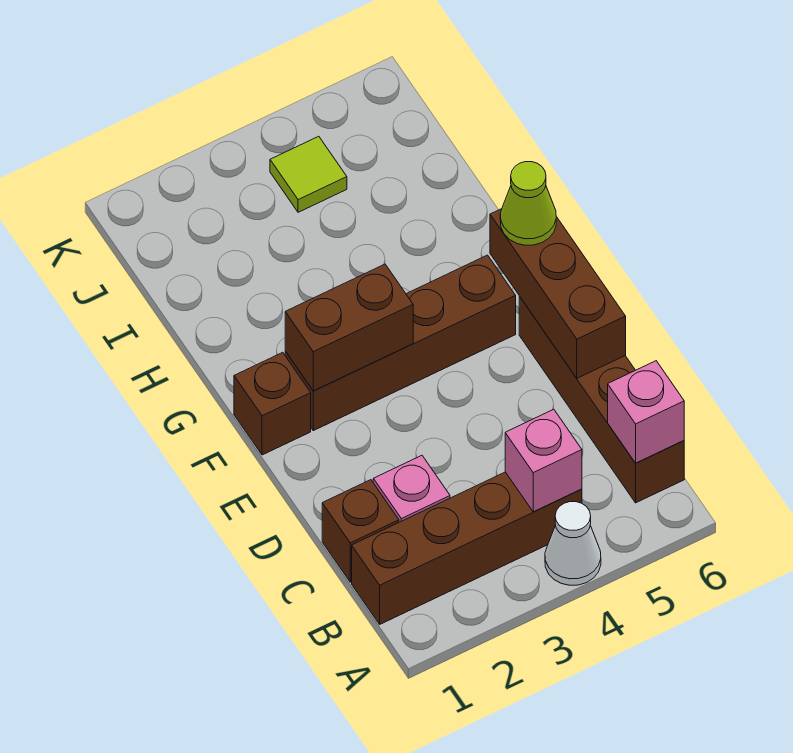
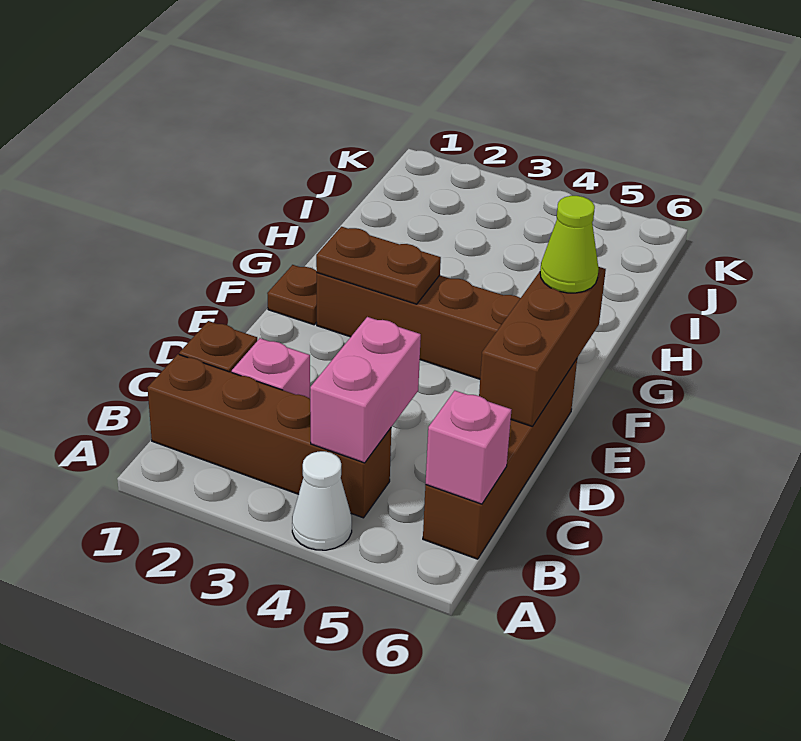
pink brick B4 level 2 -> pink brick B4:C4 level 2
brown brick F1 level 1 -> brown plate F1 level 1
brown brick F2:F3 level 2 -> brown plate F2:F3 level 2
lime tile J4 level 1 -> none

